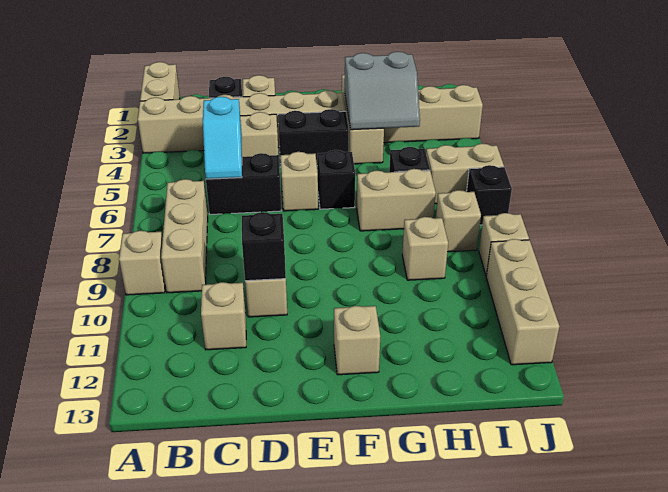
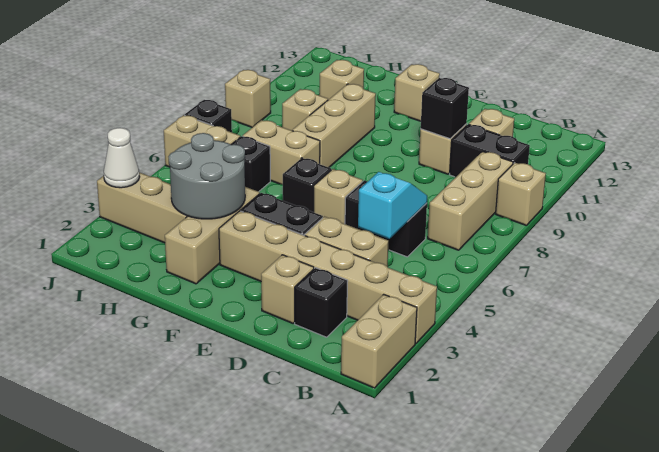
none -> black brick B10:C10 level 1
grey slope G3:H4 level 2 top 3 -> grey round brick G3:H4 level 2
tan brick I8 level 1 -> tan brick H11 level 1
none -> white cone J3 level 2
tan brick J10:J12 level 1 -> tan brick G8:G10 level 1

